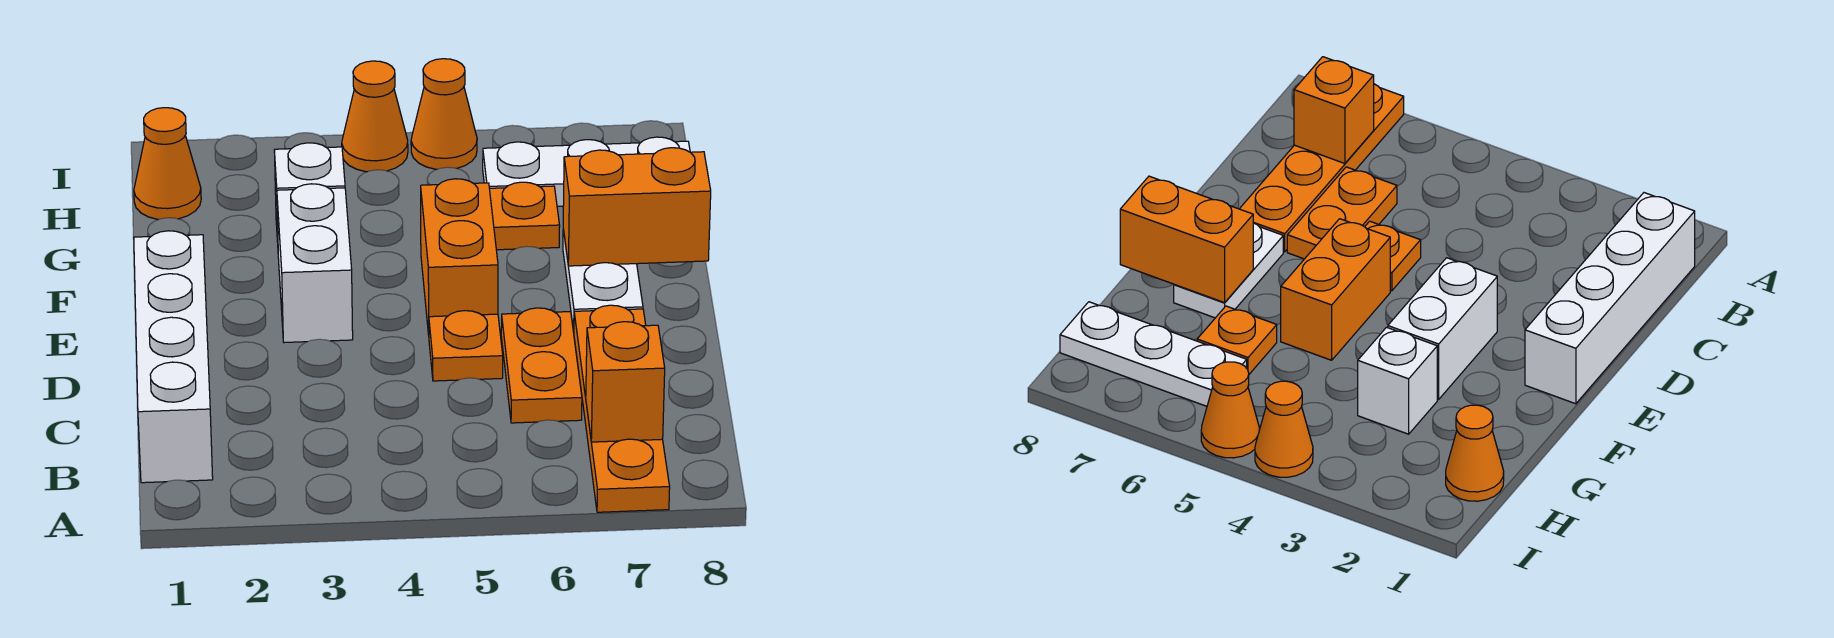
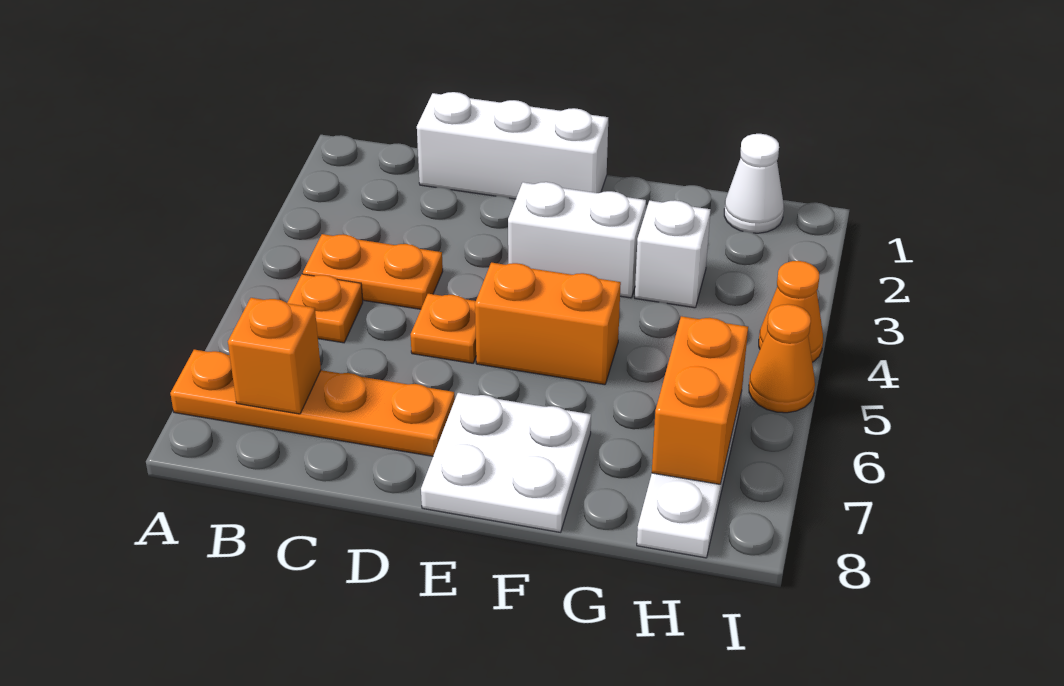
white brick B1:E1 level 1 -> white brick C1:E1 level 1
orange plate C6:D6 level 1 -> orange plate B4:C4 level 1
white plate E7:F7 level 1 -> white plate E7:F8 level 1
orange brick F7:F8 level 2 -> orange brick H6:H7 level 2
orange plate G6 level 1 -> orange plate B5 level 1
orange cone H1 level 1 -> white cone H1 level 1

